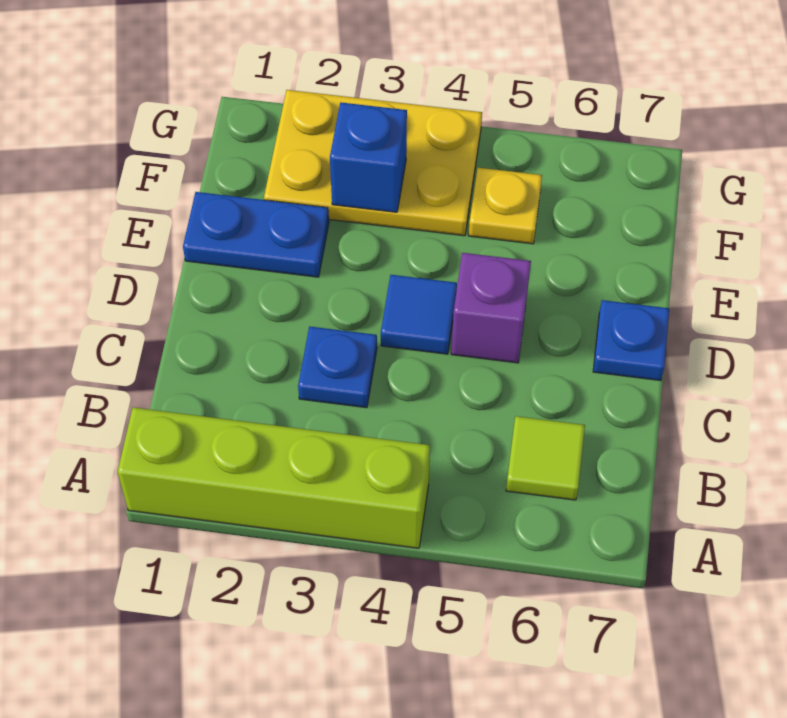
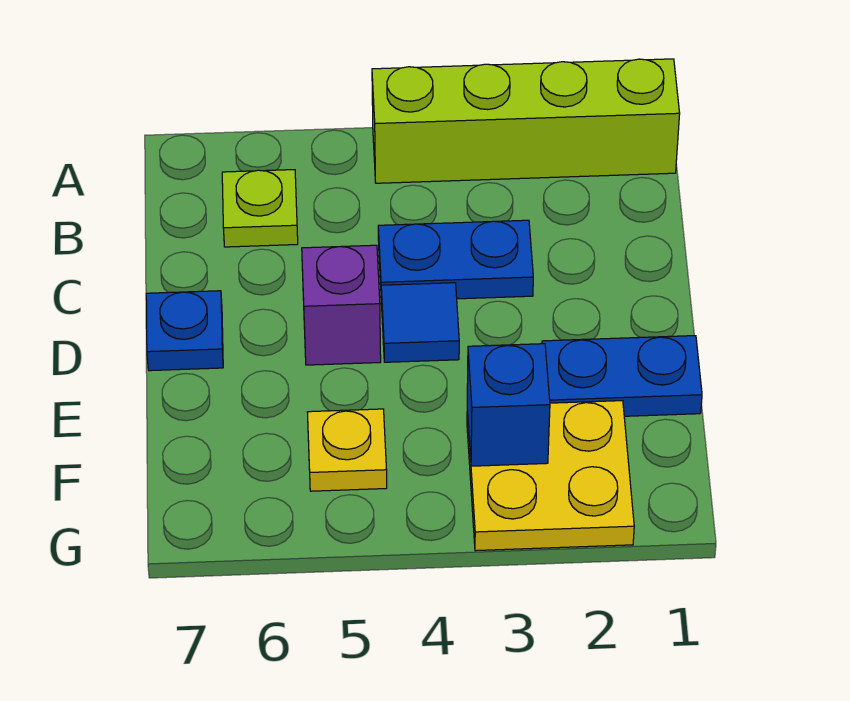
lime tile B6 level 1 -> lime plate B6 level 1
blue plate C3 level 1 -> blue plate C3:C4 level 1
yellow plate F2:G4 level 1 -> yellow plate F2:G3 level 1

